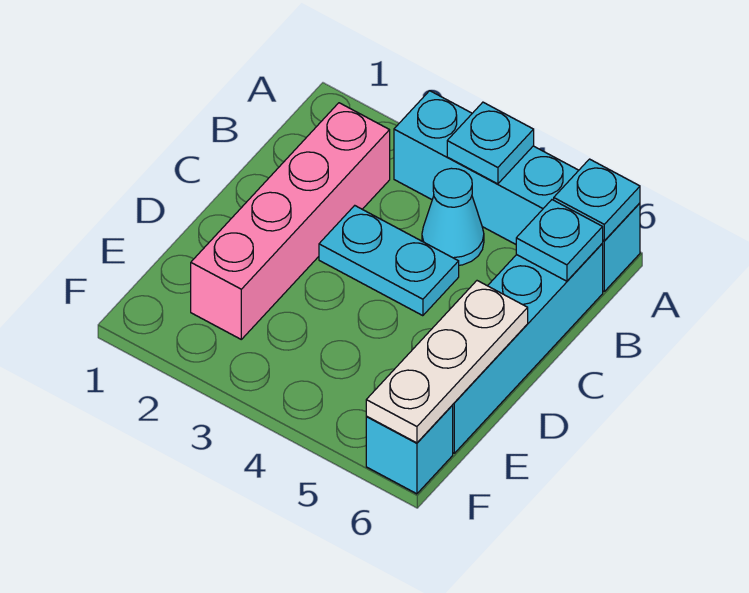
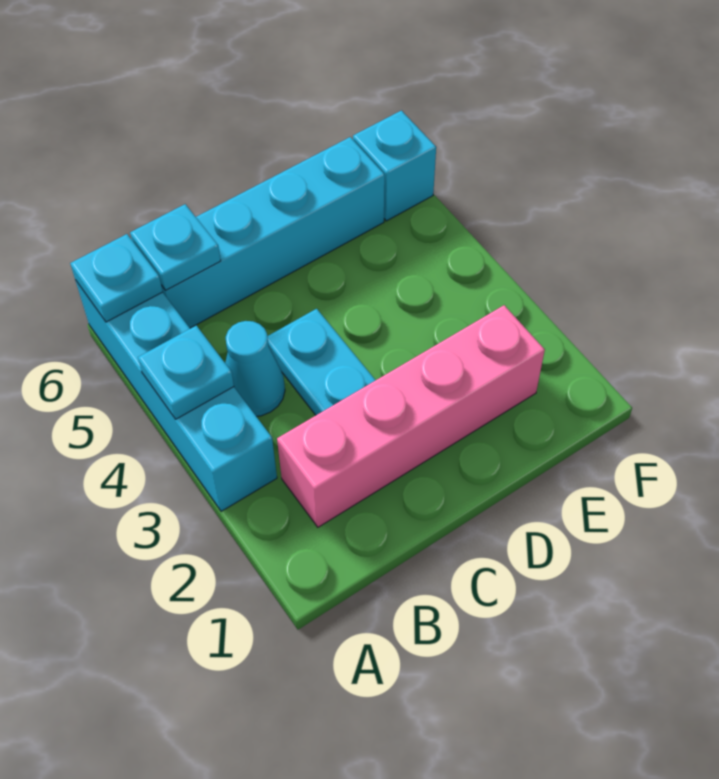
white plate D6:F6 level 2 -> none

